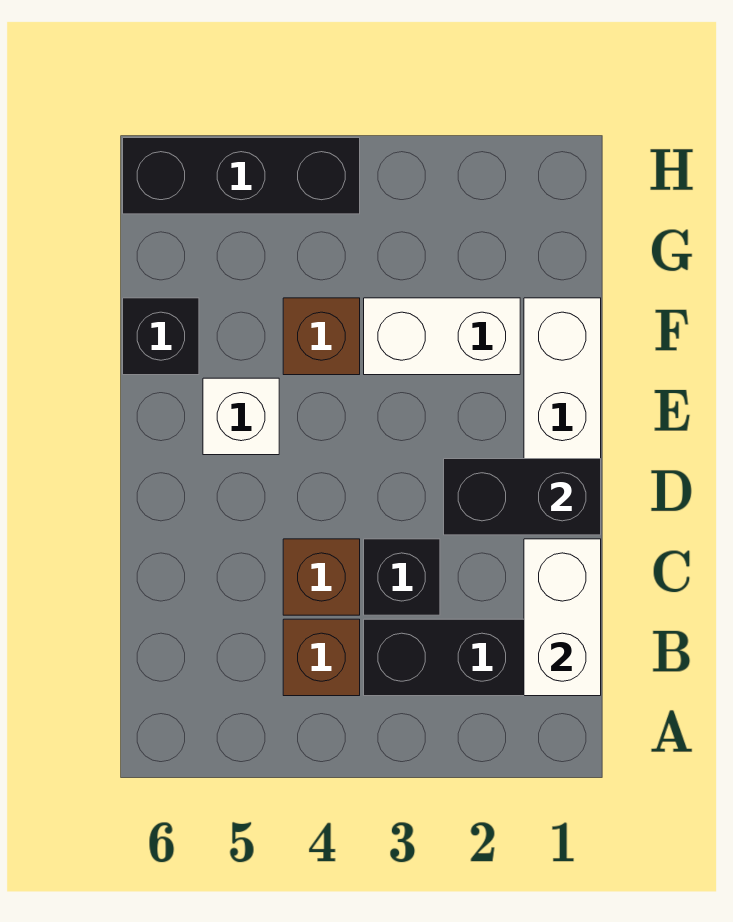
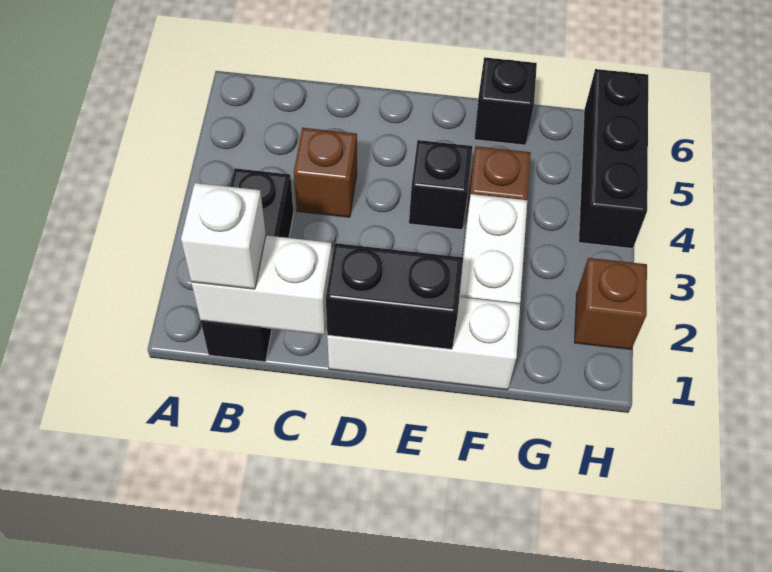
brown brick B4 level 1 -> brown brick H2 level 1
black brick C3 level 1 -> black brick E4 level 1
black brick D1:D2 level 2 -> black brick D1:E1 level 2
white brick E5 level 1 -> white brick B1 level 3

